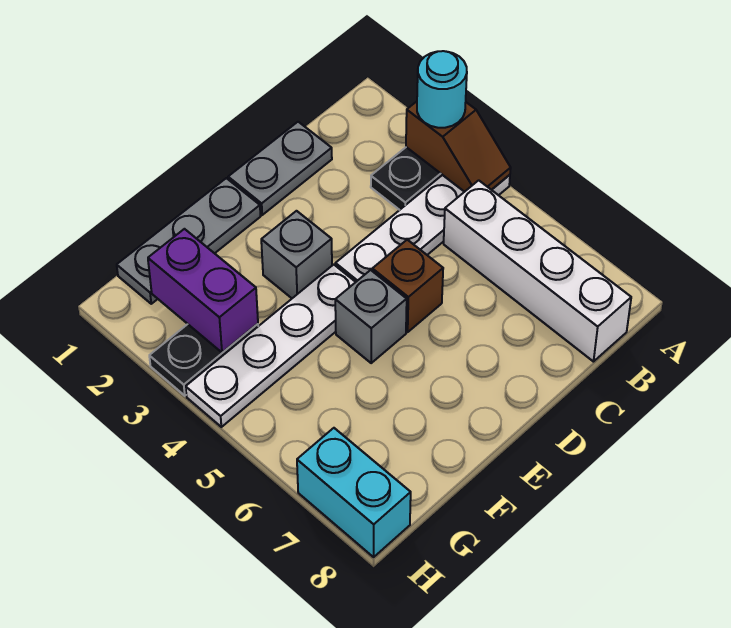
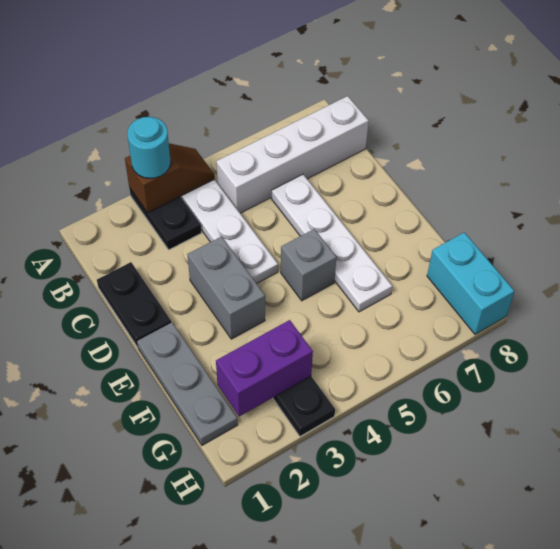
grey plate C1:D1 level 1 -> black plate C1:D1 level 1
brown brick D5 level 1 -> none
grey brick E3 level 1 -> grey brick D3:E3 level 1
white plate E4:H4 level 1 -> white plate C6:F6 level 1
cyan brick H7:H8 level 1 -> cyan brick G8:H8 level 1

